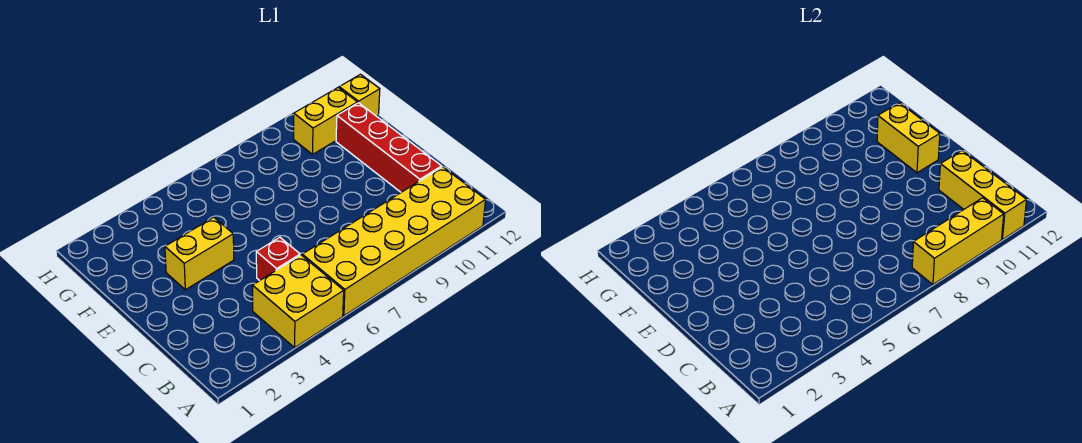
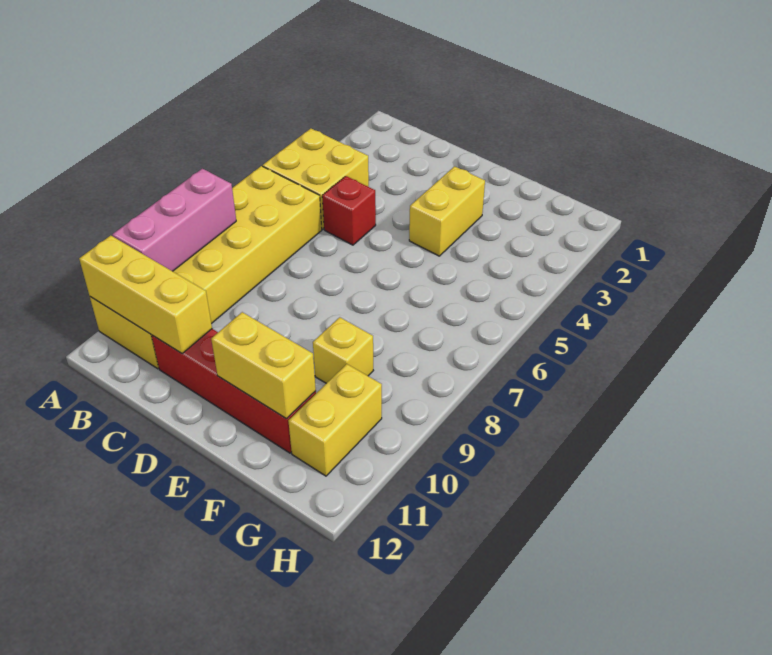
yellow brick A8:A10 level 2 -> pink brick A8:A10 level 2
yellow brick G12 level 1 -> yellow brick F9 level 1

